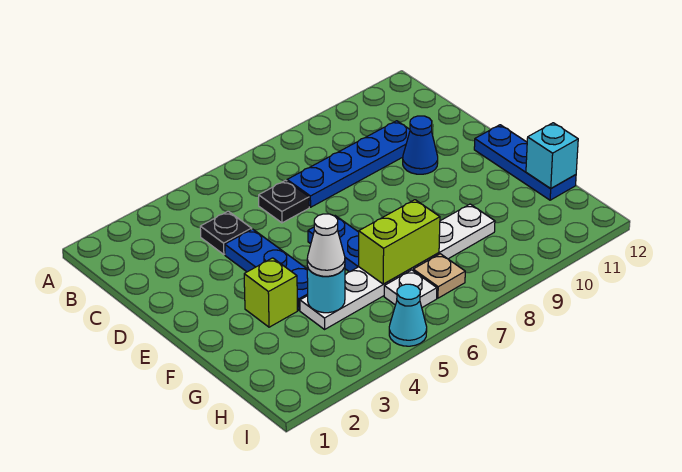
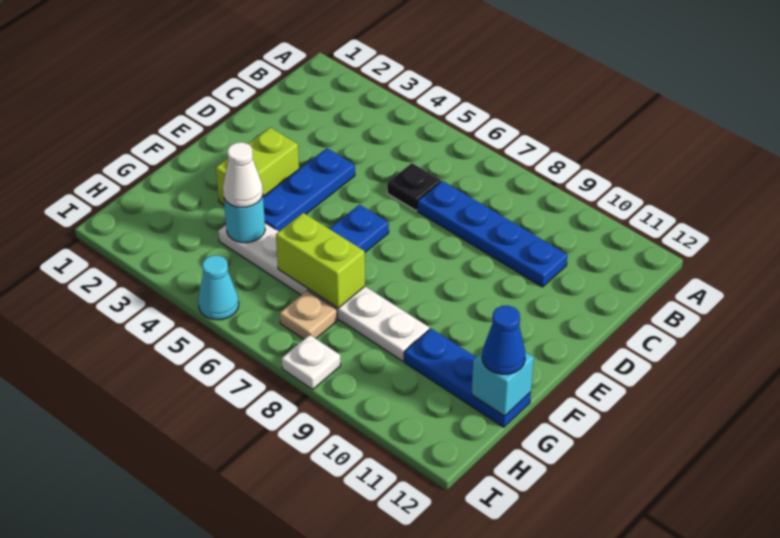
black plate C4 level 1 -> none
blue cone D10 level 1 -> blue cone G12 level 3
blue plate E12:G12 level 1 -> blue plate G10:G12 level 1
lime brick F3 level 1 -> lime brick E3:F3 level 1
white plate H6 level 1 -> white plate I8 level 1

